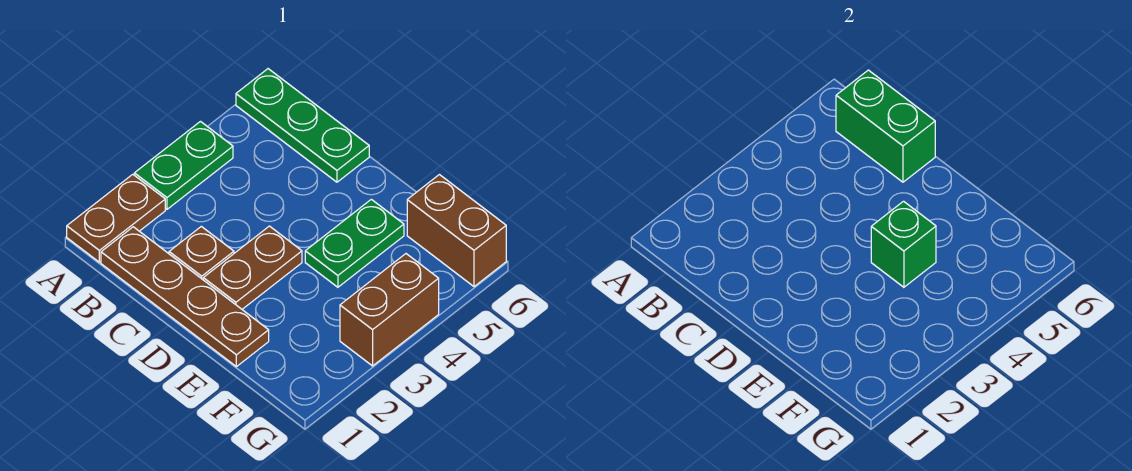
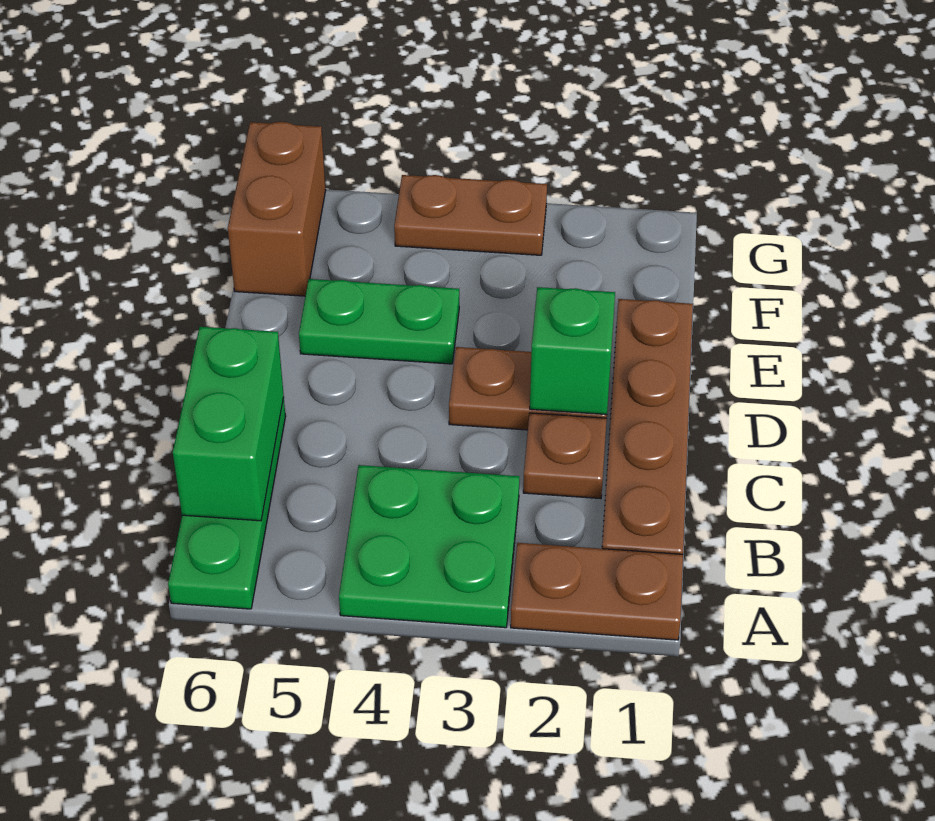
green plate A3:A4 level 1 -> green plate A3:B4 level 1
green brick E4 level 2 -> green brick D2 level 2
brown brick G3:G4 level 1 -> brown plate G3:G4 level 1

